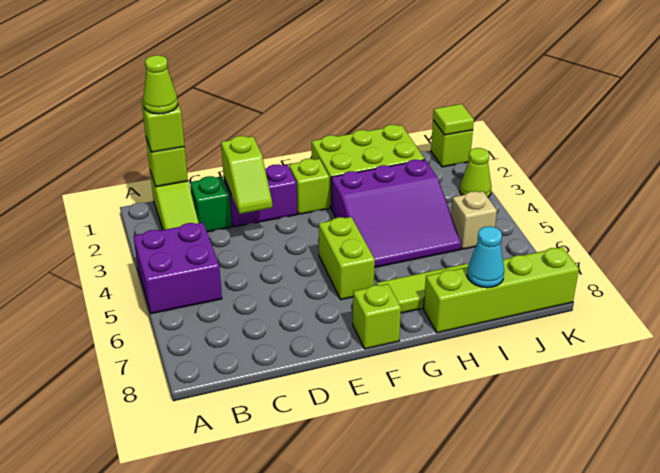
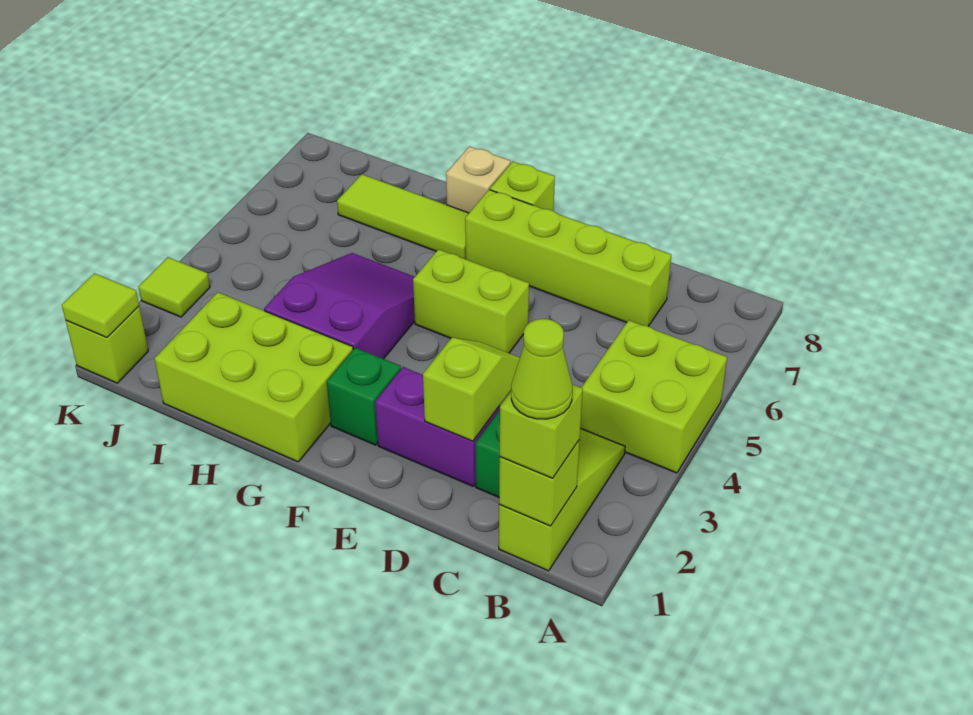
purple brick A4:B5 level 1 -> lime brick A4:B5 level 1
lime brick F2 level 1 -> green brick F2 level 1
lime brick F5:F6 level 1 -> lime brick E5:F5 level 1
purple slope G3:I5 level 1 top 3 -> purple slope G3:H5 level 1 top 3
lime brick H8:K8 level 1 -> lime brick C7:F7 level 1
cyan cone I8 level 2 -> none
tan brick J5 level 1 -> tan brick G8 level 1
lime cone K3 level 1 -> lime tile K3 level 1

